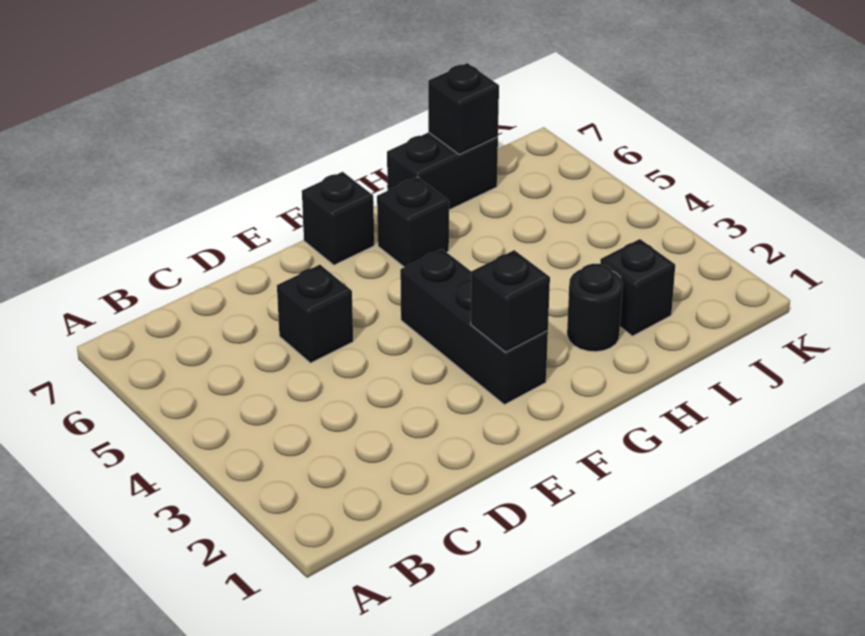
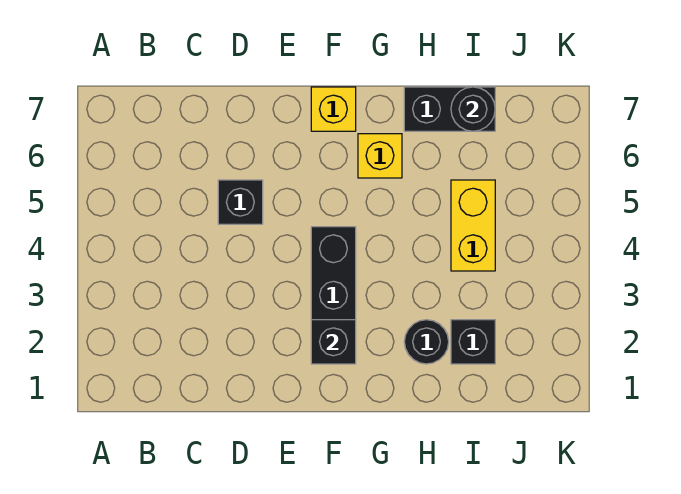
black brick F7 level 1 -> yellow brick F7 level 1
black brick G6 level 1 -> yellow brick G6 level 1
none -> yellow brick I4:I5 level 1
black brick I7 level 2 -> black round brick I7 level 2

